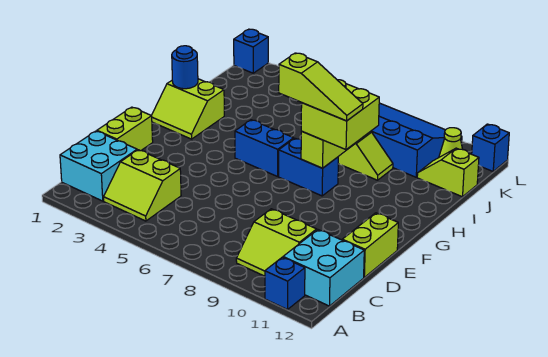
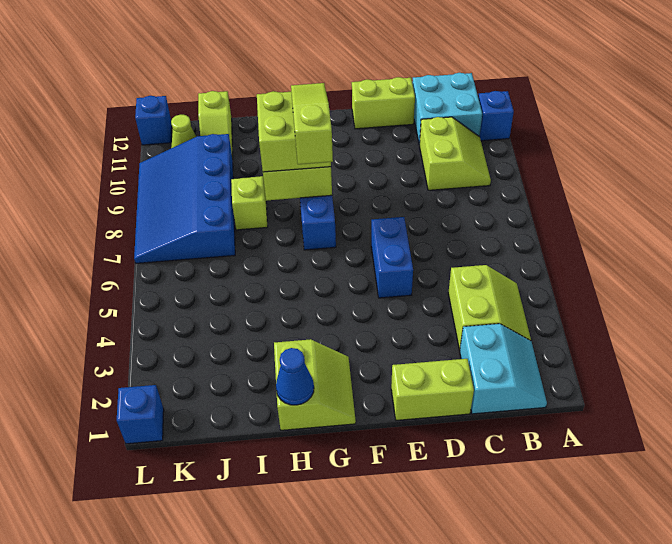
cyan brick B1:C2 level 1 -> cyan slope B1:C2 level 1 top C
blue brick G5:G6 level 1 -> blue brick E5:E6 level 1
blue round brick H1 level 2 -> blue cone H1 level 2

